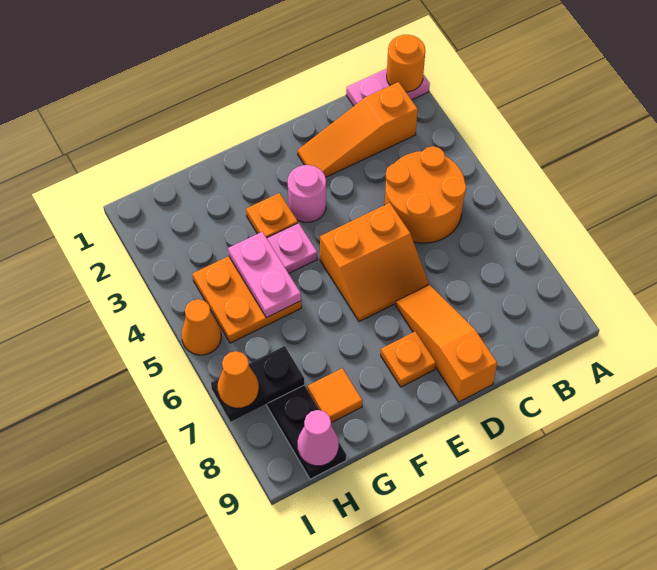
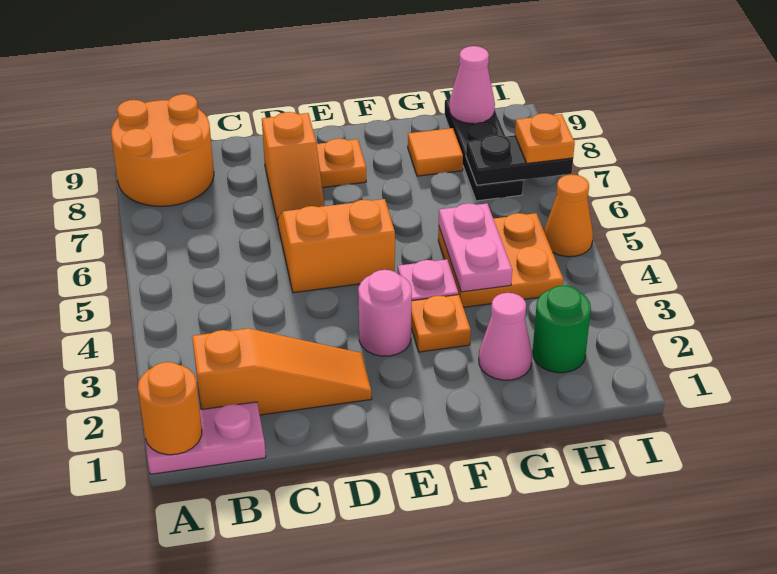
orange round brick B4:C5 level 1 -> orange round brick A8:B9 level 1
orange slope D7:D9 level 1 top 9 -> orange slope D7:D8 level 1 top 8
none -> pink cone G2 level 1
none -> green round brick H2 level 1
orange cone I7 level 3 -> orange plate I7 level 3

